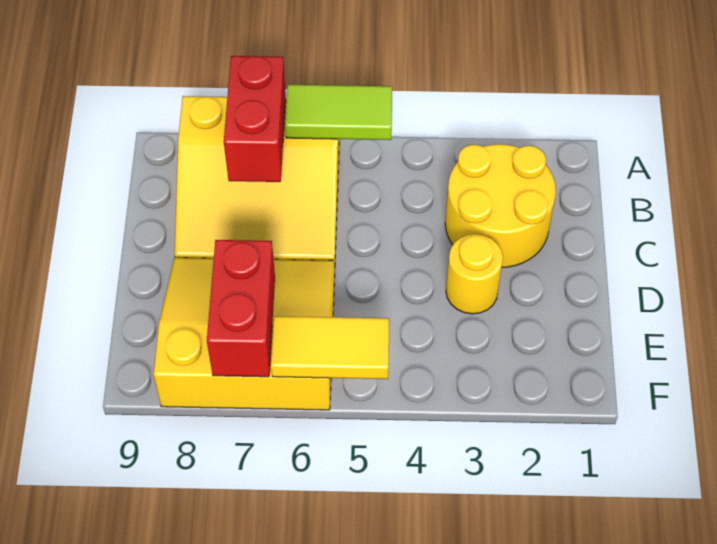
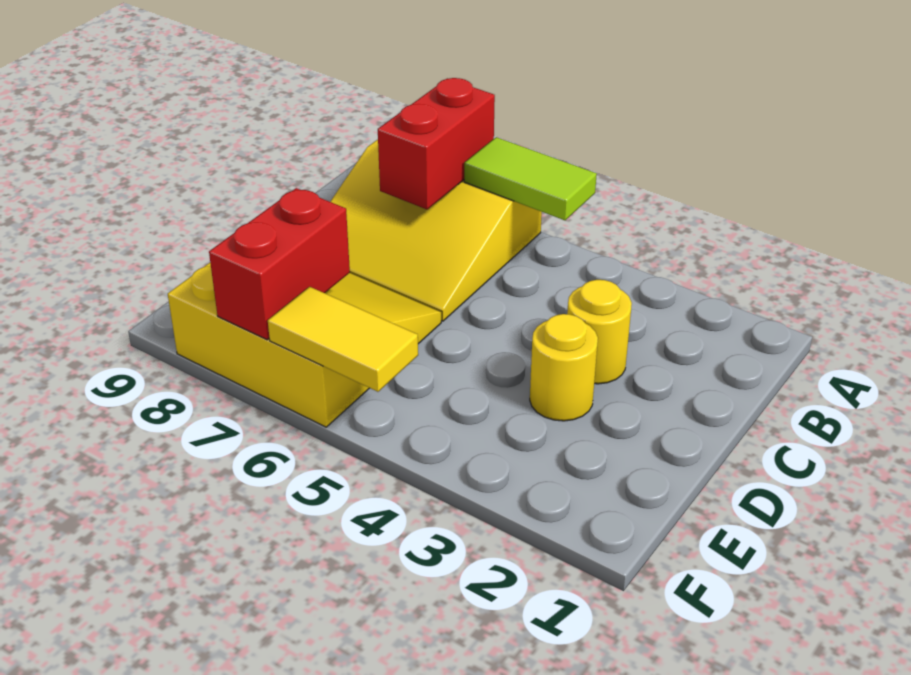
yellow round brick B2:C3 level 1 -> yellow round brick C3 level 1

